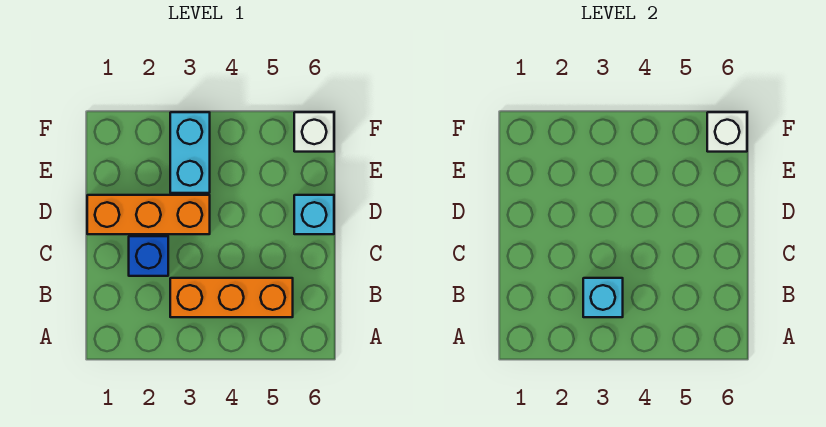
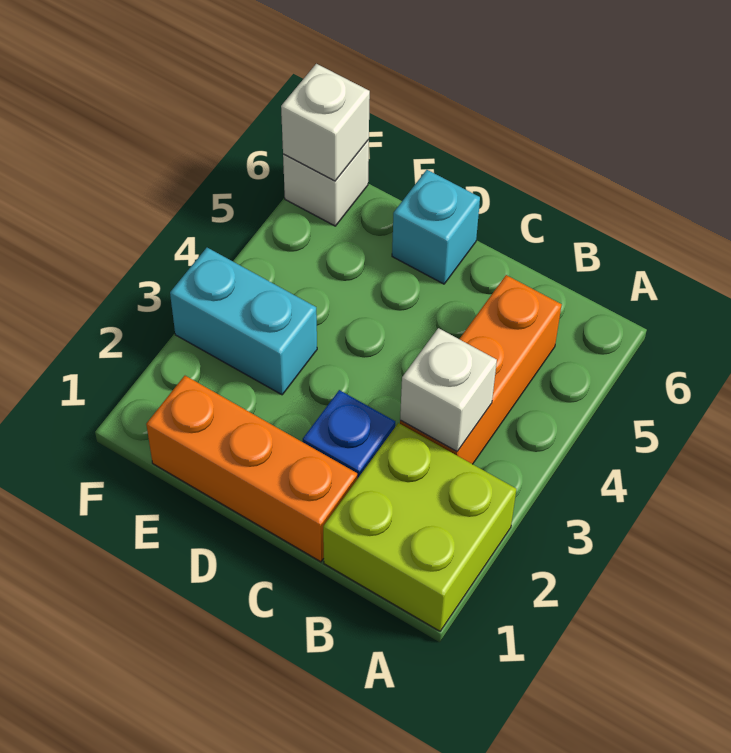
none -> lime brick A1:B2 level 1
cyan brick B3 level 2 -> white brick B3 level 2
orange brick D1:D3 level 1 -> orange brick C1:E1 level 1

